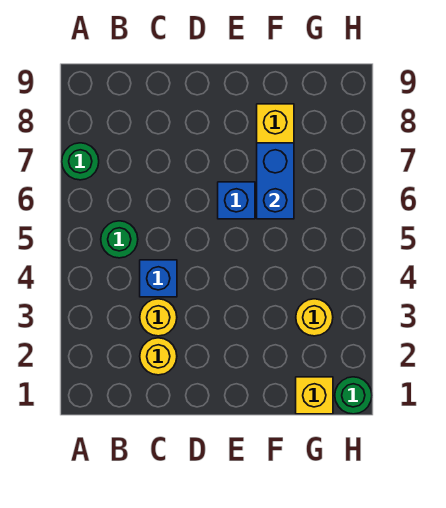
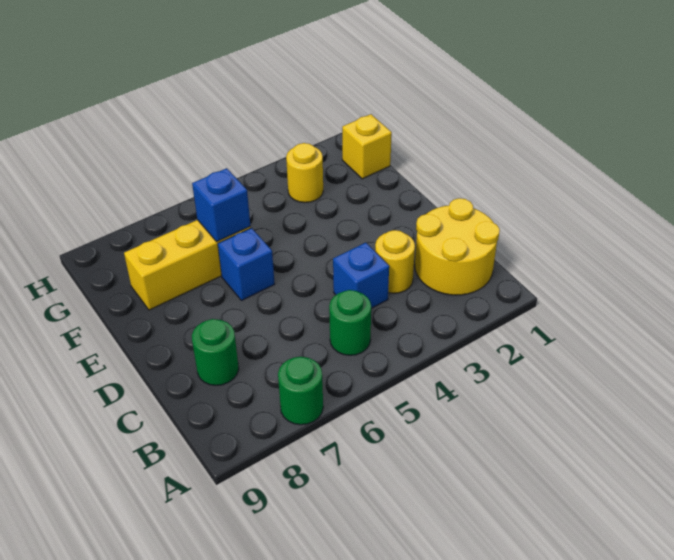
yellow round brick C2 level 1 -> yellow round brick B1:C2 level 1
blue brick F6:F7 level 2 -> blue brick F6 level 2
green round brick H1 level 1 -> green round brick C8 level 1

